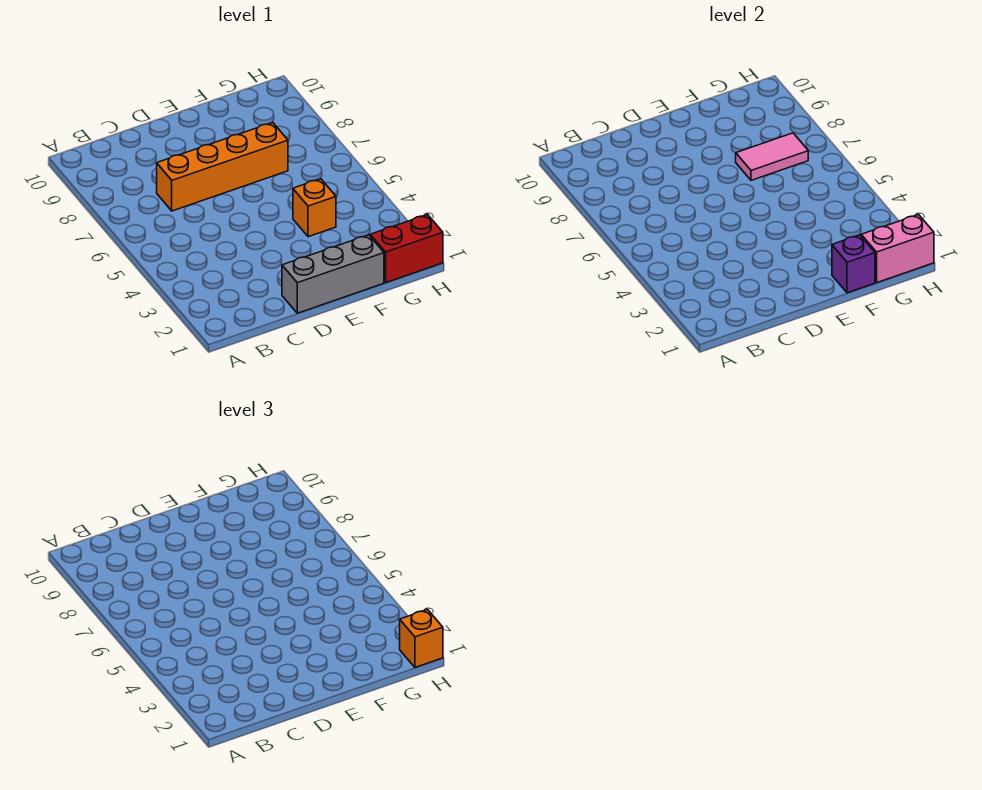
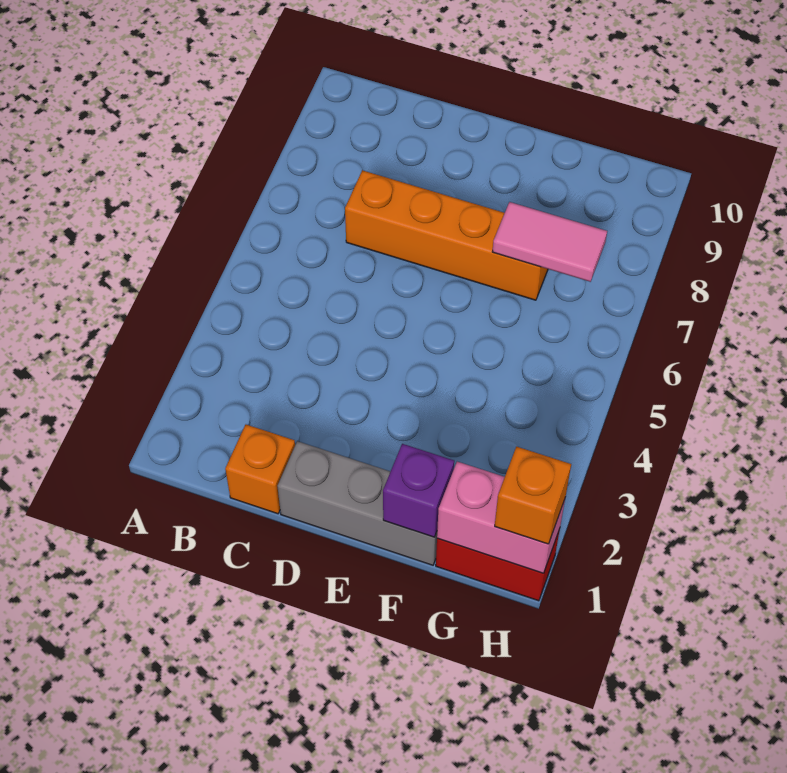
orange brick F4 level 1 -> orange brick C1 level 1

